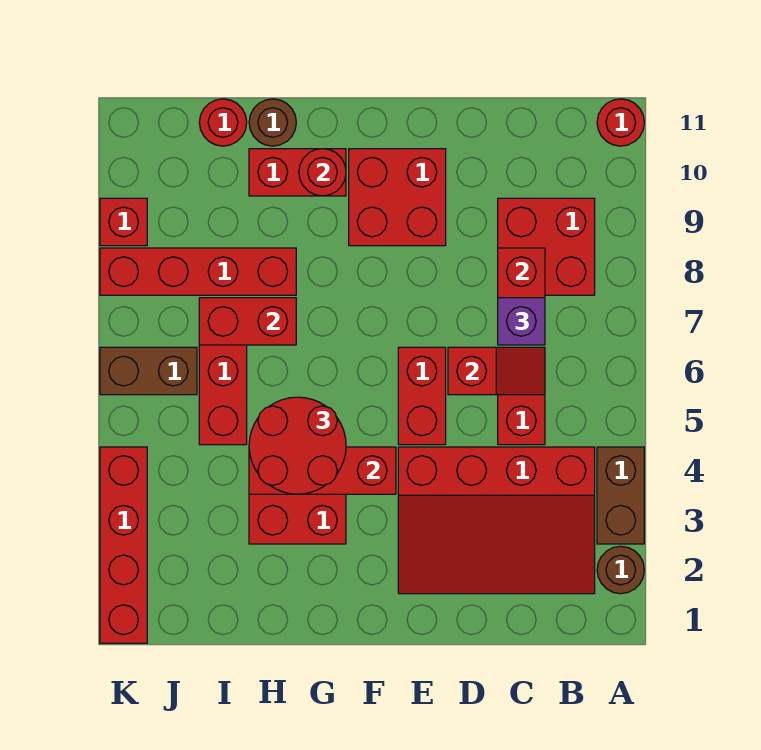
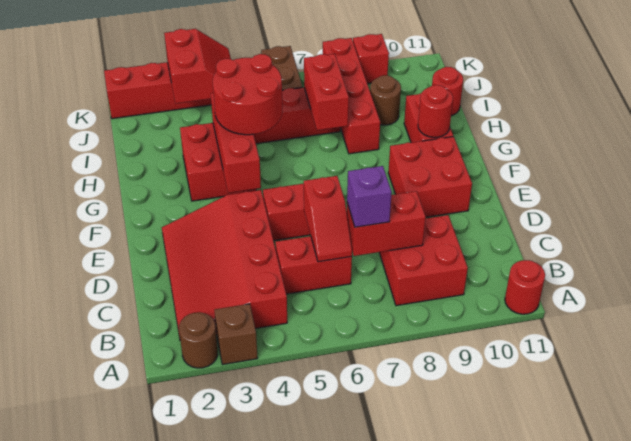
brown brick A3:A4 level 1 -> brown brick A3 level 1
brown round brick H11 level 1 -> brown round brick I9 level 1
none -> red slope J3:K4 level 2 top 3

